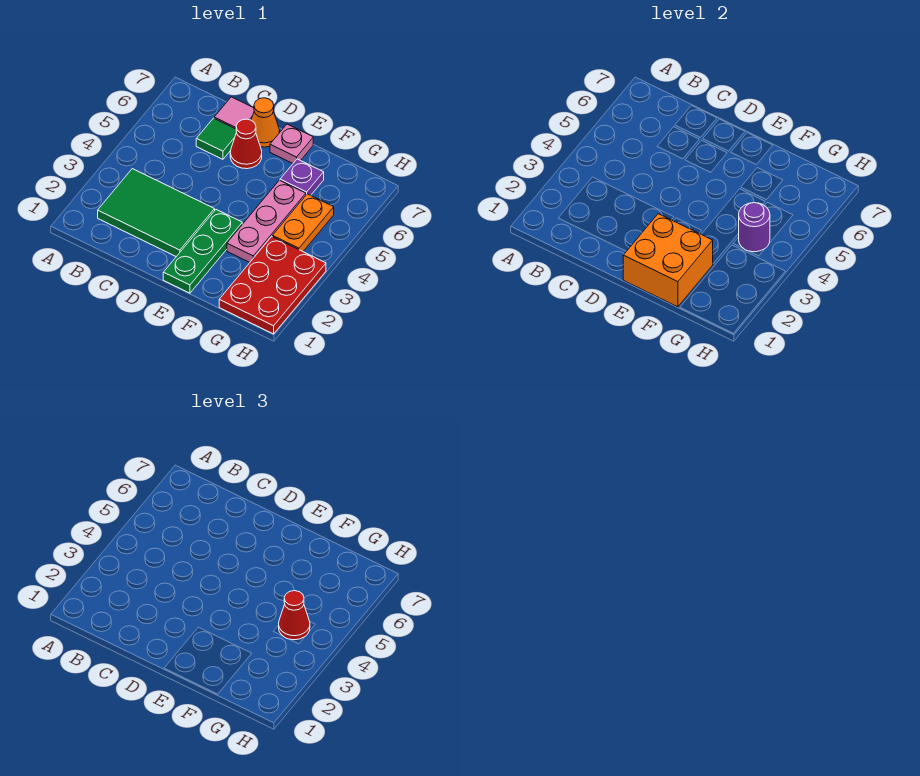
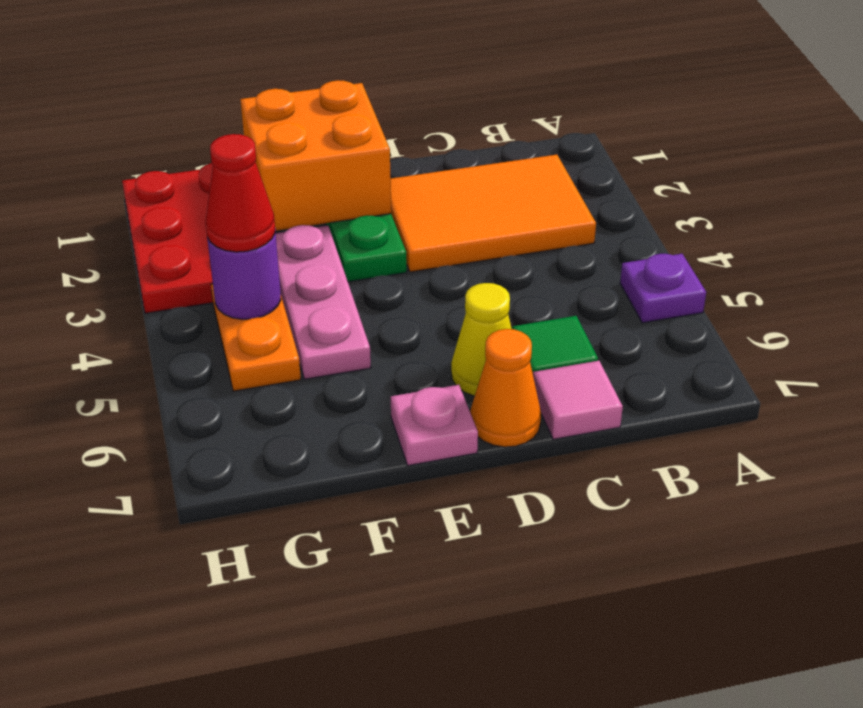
green tile B2:D3 level 1 -> orange tile B2:D3 level 1
red cone D6 level 1 -> yellow cone D6 level 1
purple plate F6 level 1 -> purple plate A5 level 1

